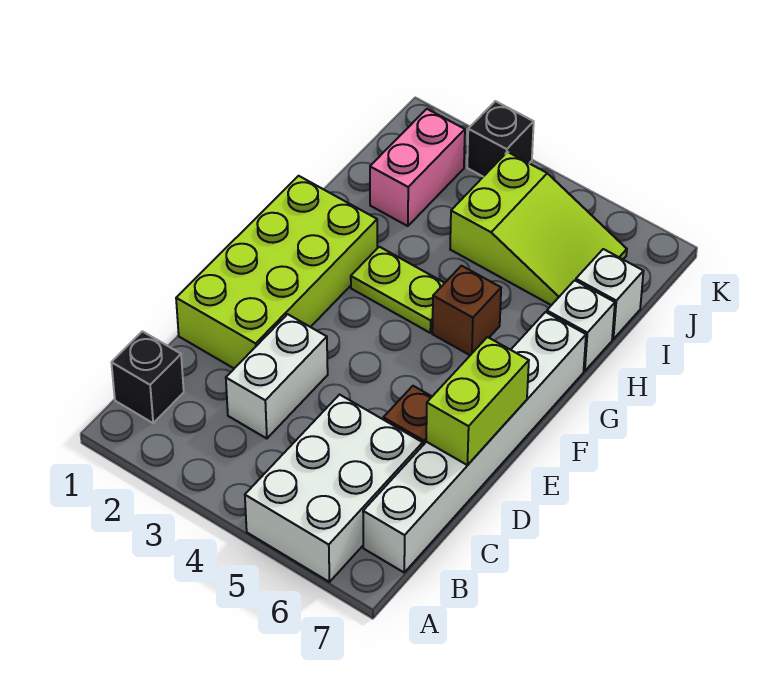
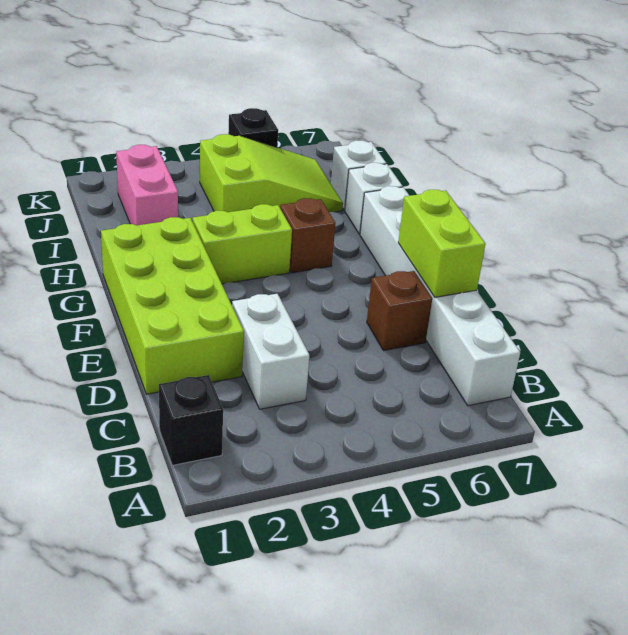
white brick A5:C6 level 1 -> none
lime plate G3:G4 level 1 -> lime brick G3:G4 level 1
black brick K3 level 1 -> black brick K5 level 1

